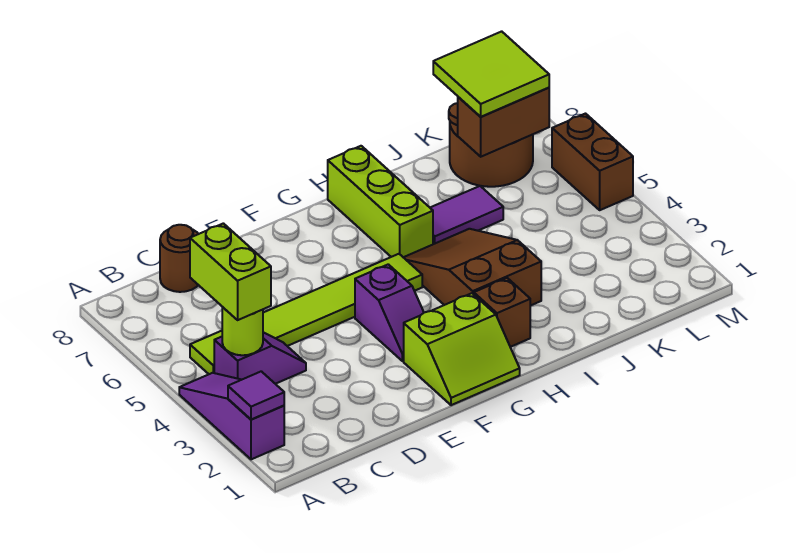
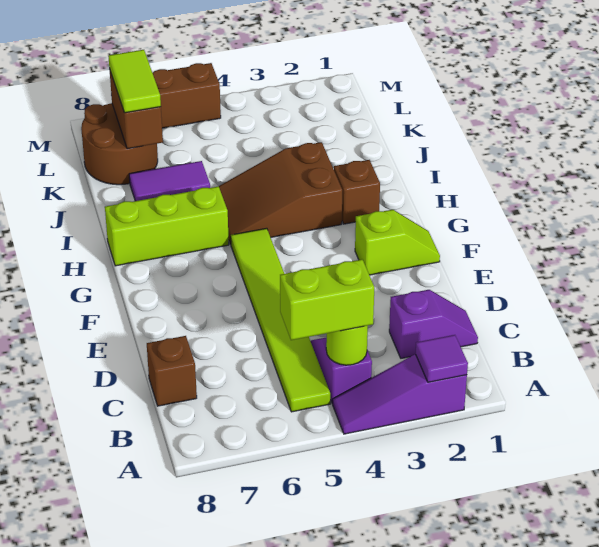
brown round brick C8 level 1 -> brown brick C8 level 1
lime slope F1:G2 level 1 top 2 -> lime slope F1:F2 level 1 top 2
purple slope F3:F4 level 1 top 4 -> purple slope C1:C2 level 1 top 2
purple tile I6:J6 level 1 -> purple tile J6:J7 level 1
lime tile K7:L8 level 3 -> lime tile K7:L7 level 3

